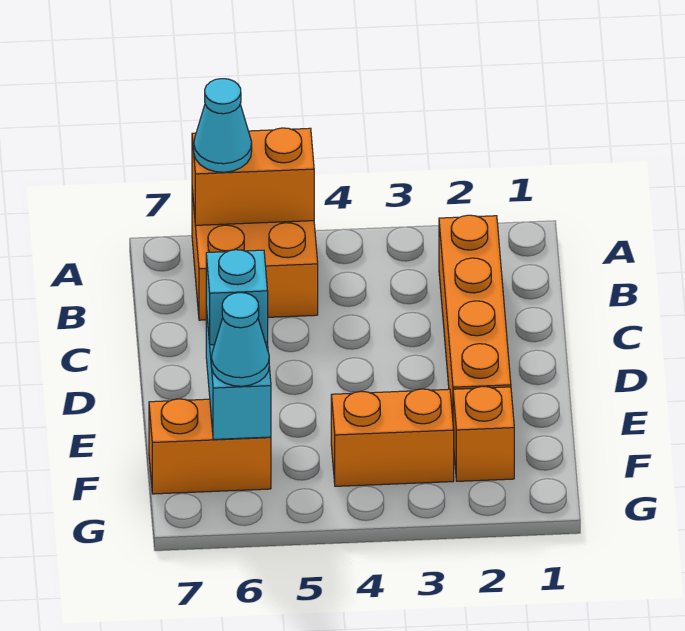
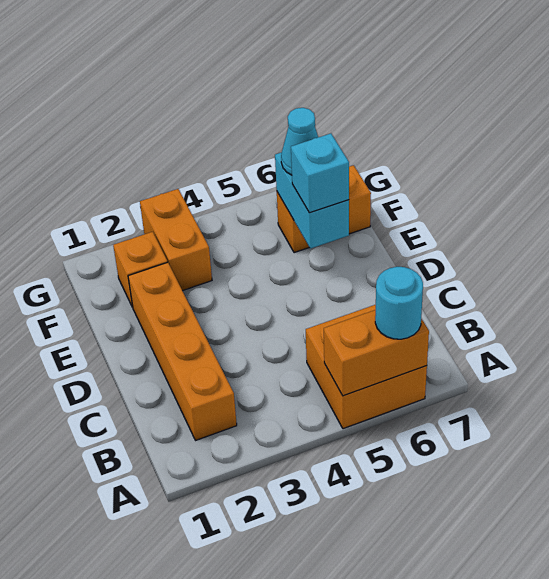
cyan cone A6 level 3 -> cyan round brick A6 level 3
orange brick F3:F4 level 1 -> orange brick F3:G3 level 1

